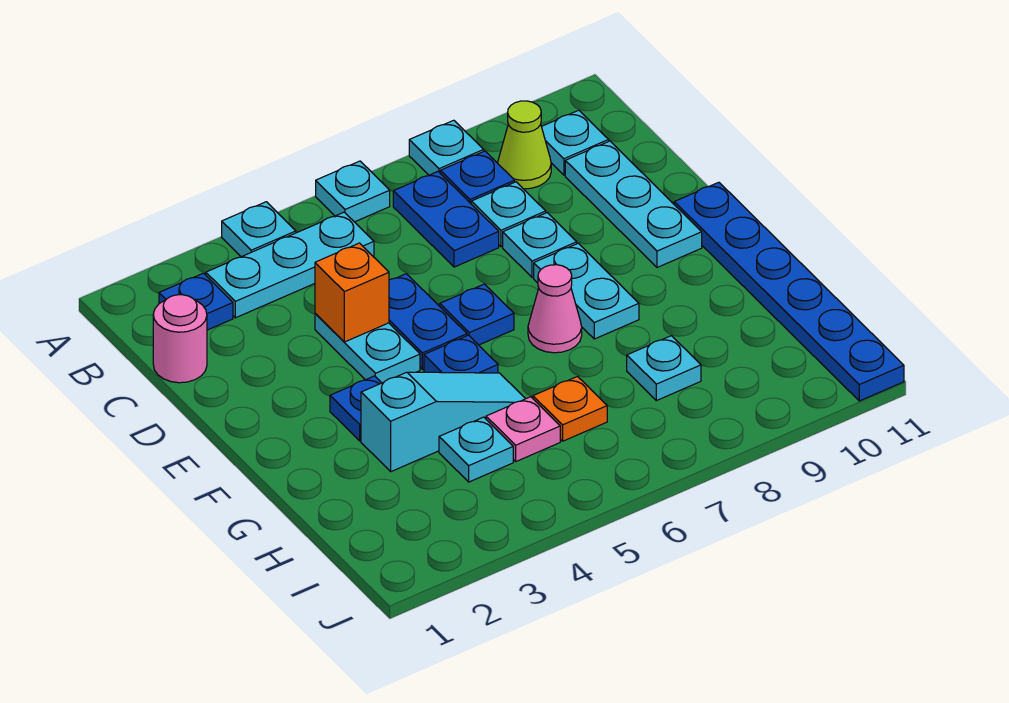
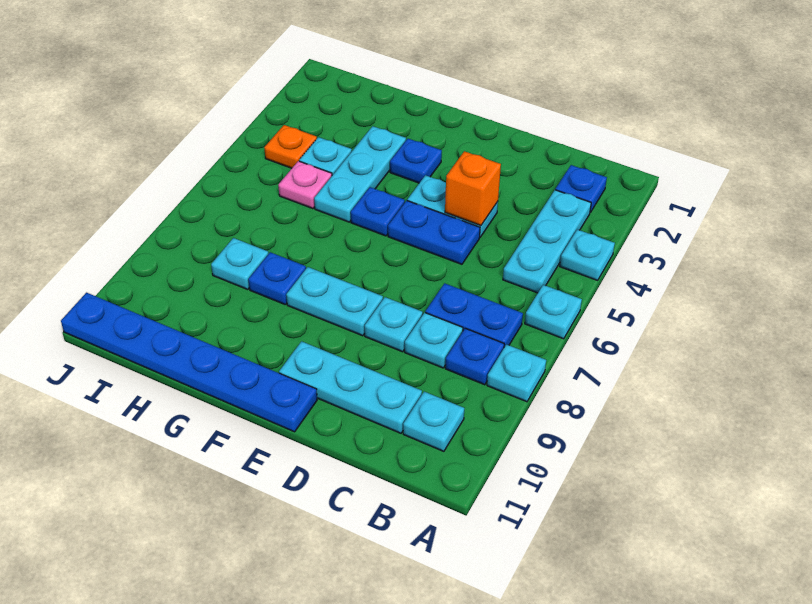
lime cone B9 level 1 -> none
pink round brick C1 level 1 -> none
blue plate E6 level 1 -> blue plate G8 level 1
pink cone F7 level 1 -> none
cyan slope G3:G5 level 1 top 3 -> cyan plate G3:G5 level 1
orange plate H6 level 1 -> orange plate I4 level 1

